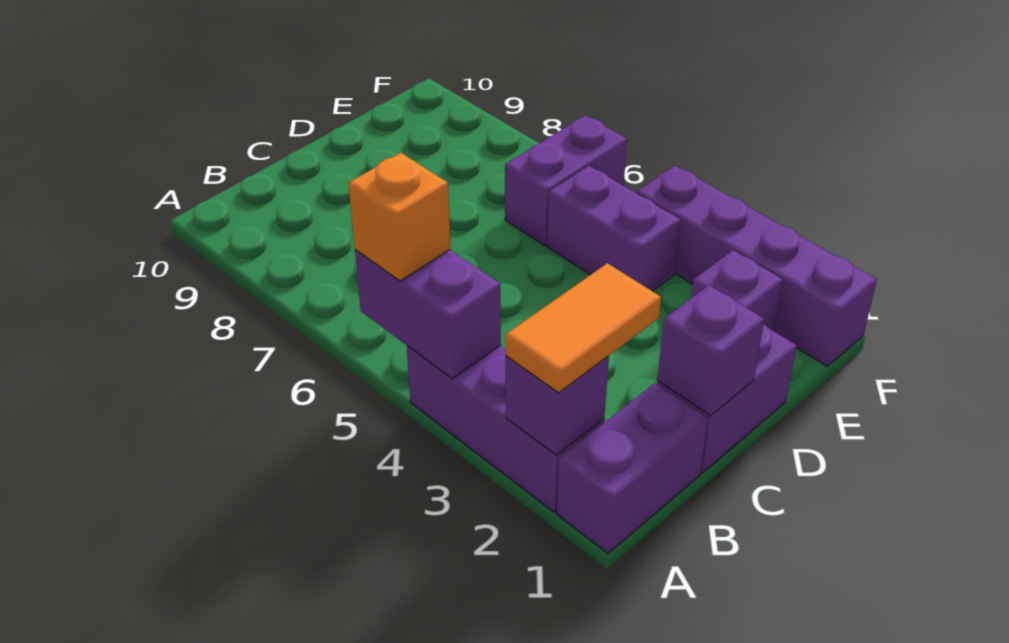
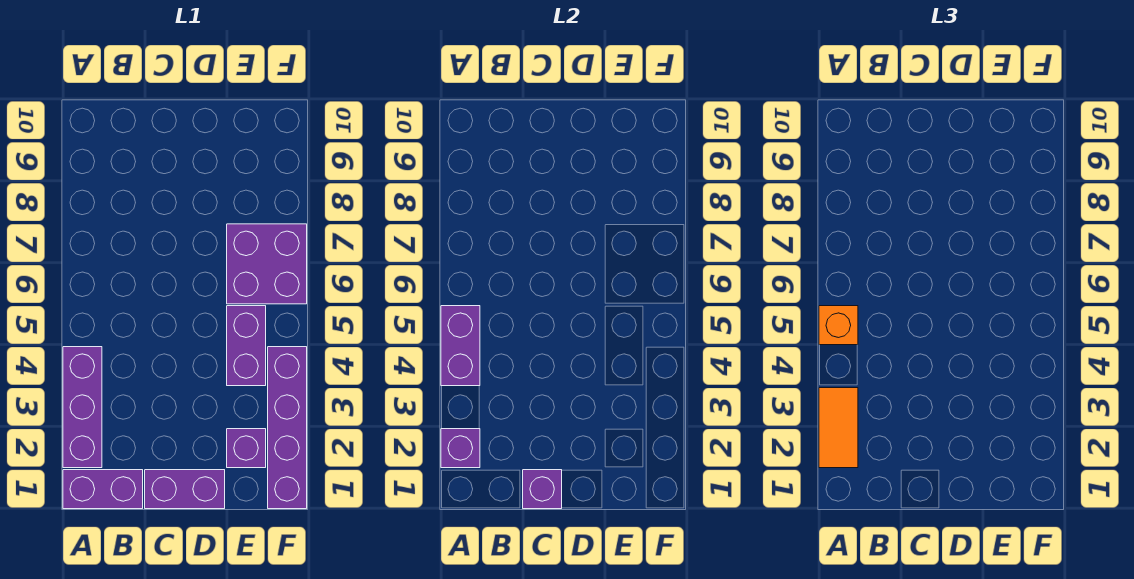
orange tile A2:B2 level 3 -> orange tile A2:A3 level 3
purple brick E6:F6 level 1 -> purple brick E6:F7 level 1

